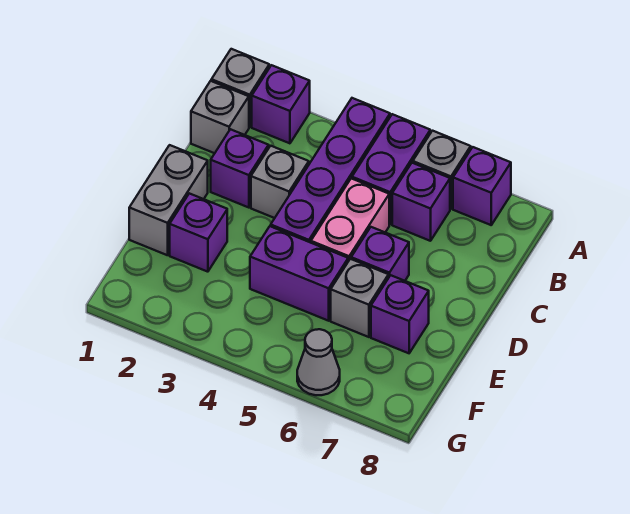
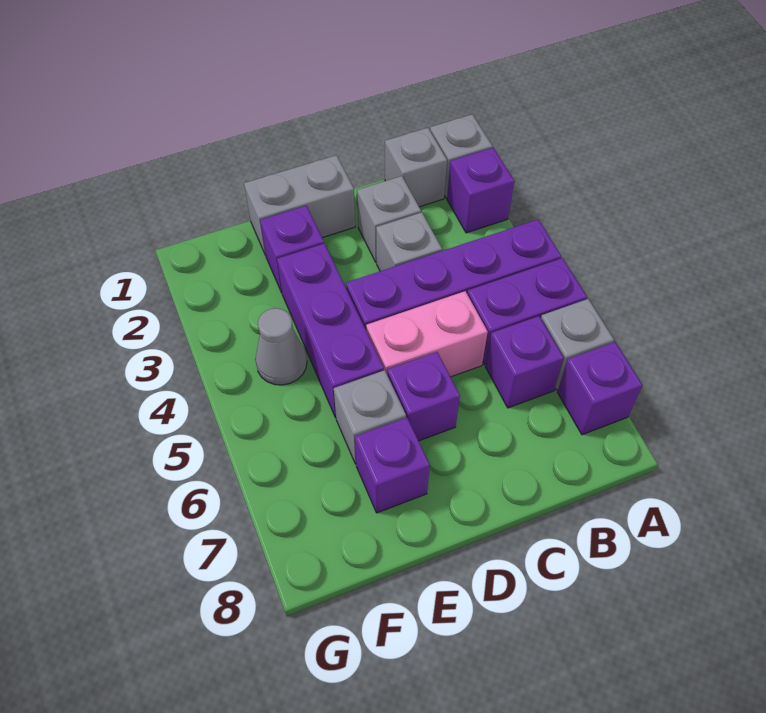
purple brick C2 level 1 -> grey brick C2 level 1
purple brick E4:E5 level 1 -> purple brick E3:E5 level 1
grey cone G6 level 1 -> grey cone F4 level 1

